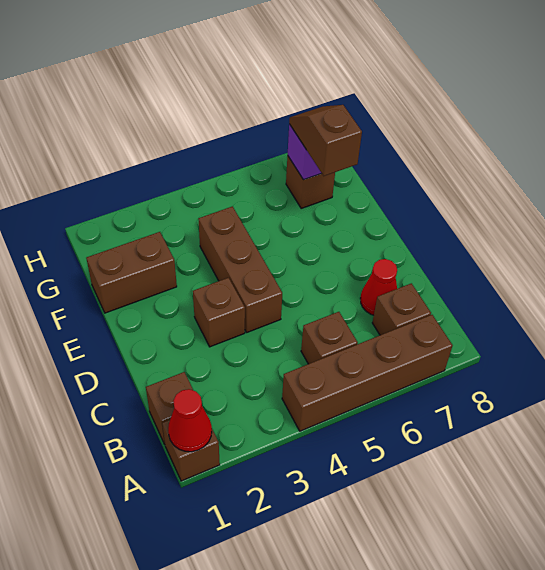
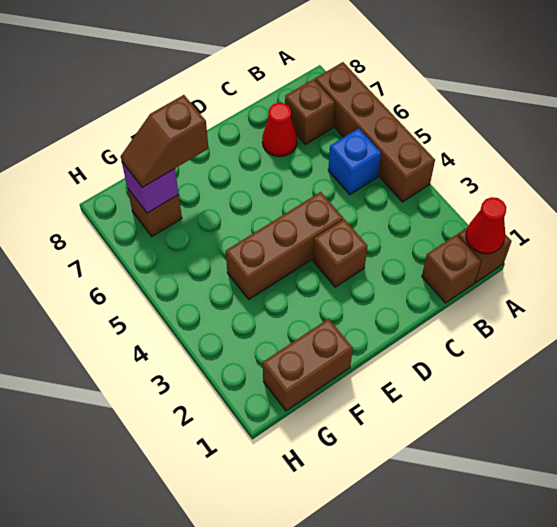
brown brick B5 level 1 -> blue brick B5 level 1
brown brick F1:F2 level 1 -> brown brick F1:G1 level 1

